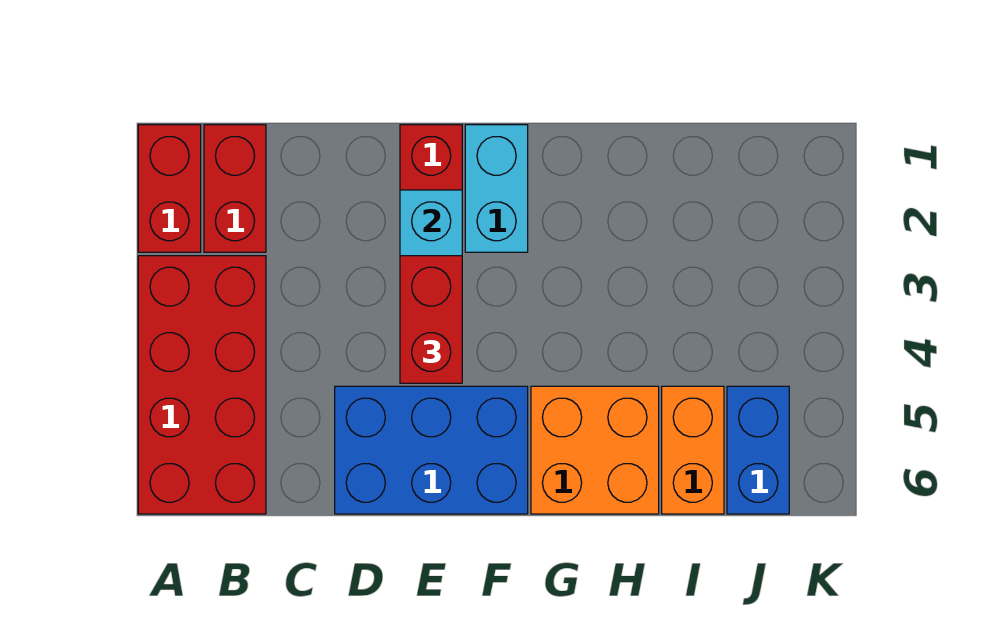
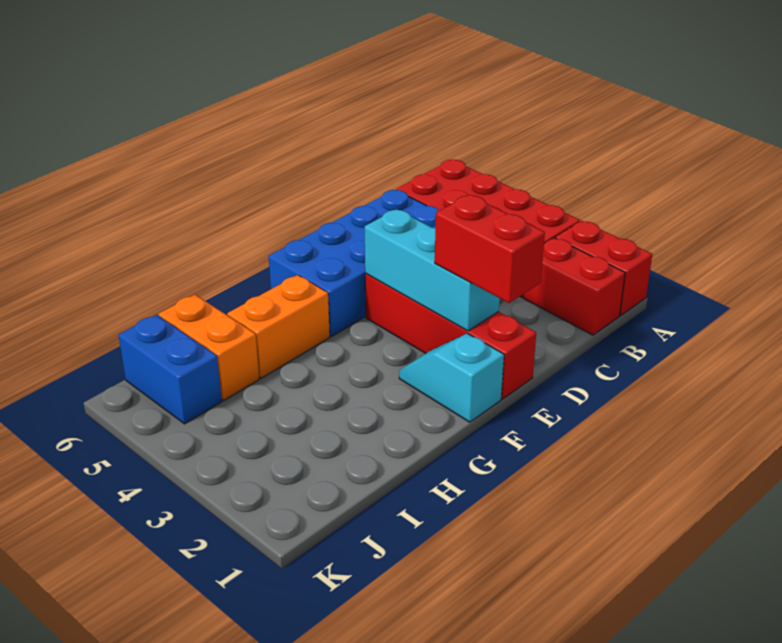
blue brick D5:F6 level 1 -> blue brick C5:F6 level 1
red brick E3:E4 level 3 -> red brick E1:E2 level 3
cyan brick F1:F2 level 1 -> cyan slope F1:F2 level 1 top 1
orange brick G5:H6 level 1 -> orange brick G5:H5 level 1

